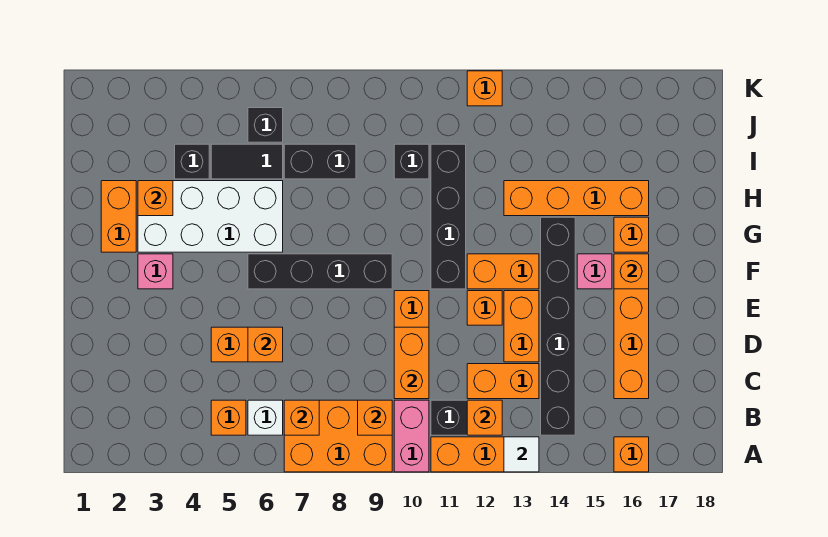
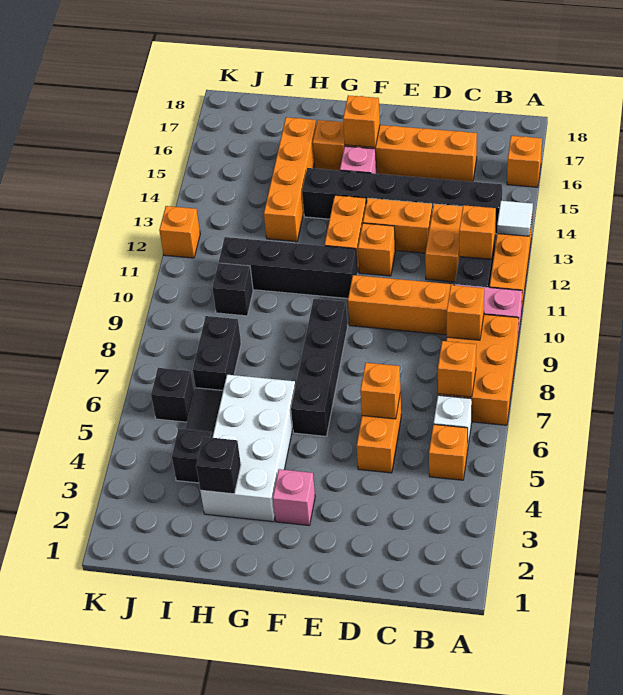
orange brick C10:D10 level 2 -> none
orange brick G2:H2 level 1 -> none
orange brick H3 level 2 -> black brick H3 level 2

